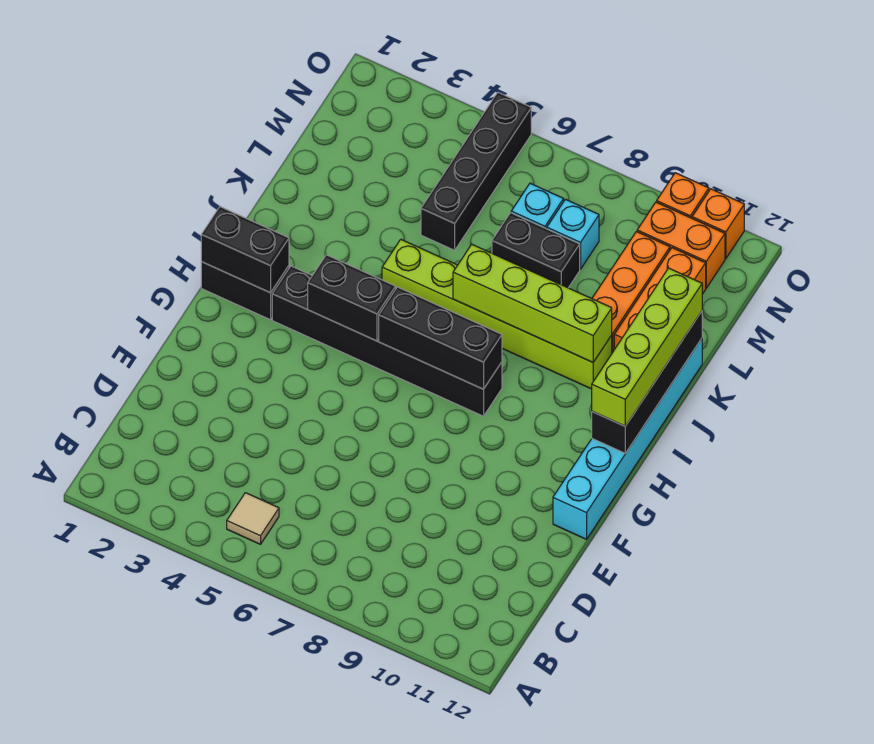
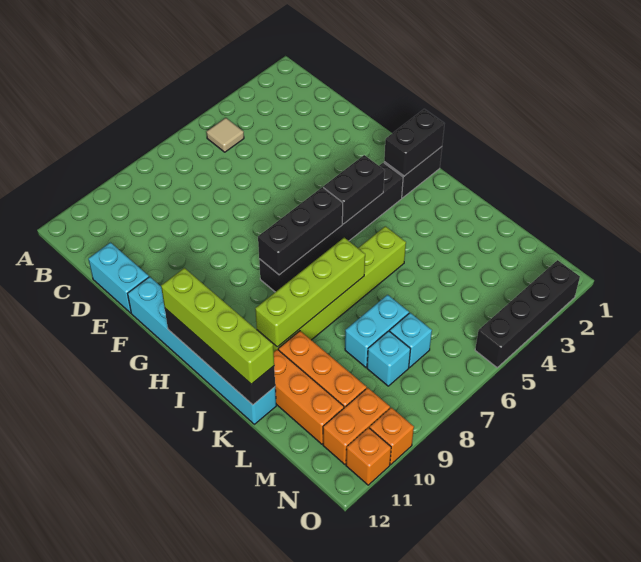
none -> cyan brick D12:E12 level 1
black brick L5:O5 level 1 -> black brick O2:O5 level 1
black brick L7:L8 level 1 -> cyan brick L7:L8 level 1

